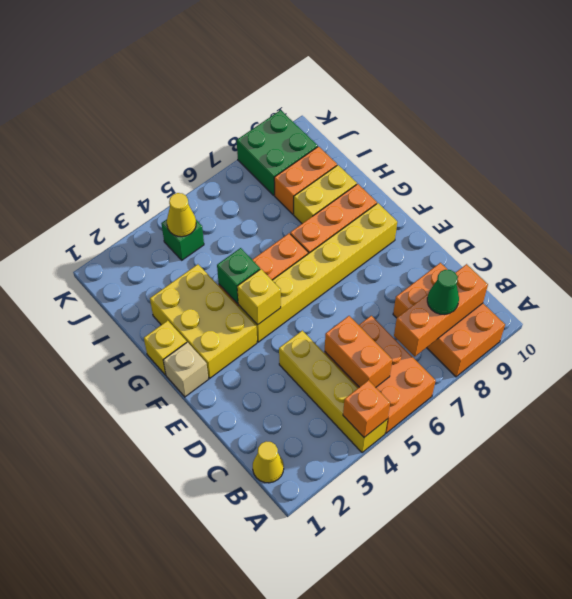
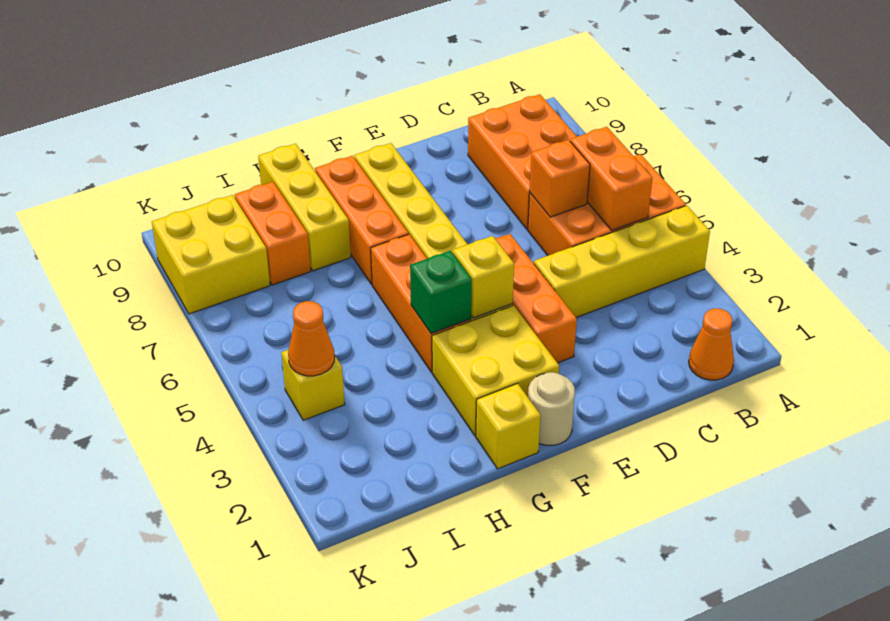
orange brick A4 level 2 -> orange brick C6 level 2
orange brick A8:C9 level 1 -> orange brick B7:C9 level 1
yellow cone B1 level 1 -> orange cone B1 level 1
orange brick B5:C5 level 2 -> orange brick B5:B6 level 2
orange brick B7:B9 level 2 -> orange brick E3:E5 level 1
green cone B8 level 3 -> none
tan brick F1 level 1 -> tan round brick F1 level 1
yellow brick F2:H3 level 1 -> yellow brick F2:G3 level 1
yellow brick H8:H9 level 1 -> yellow brick H8:H10 level 1
green brick J4 level 1 -> yellow brick J4 level 1
yellow cone J4 level 2 -> orange cone J4 level 2
green brick J8:K9 level 1 -> yellow brick J8:K9 level 1

